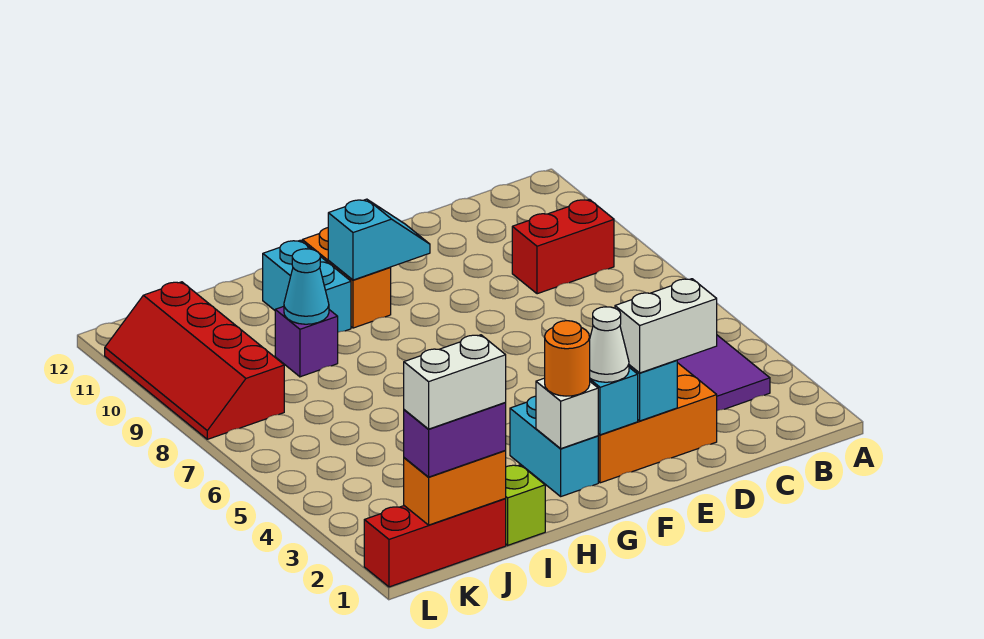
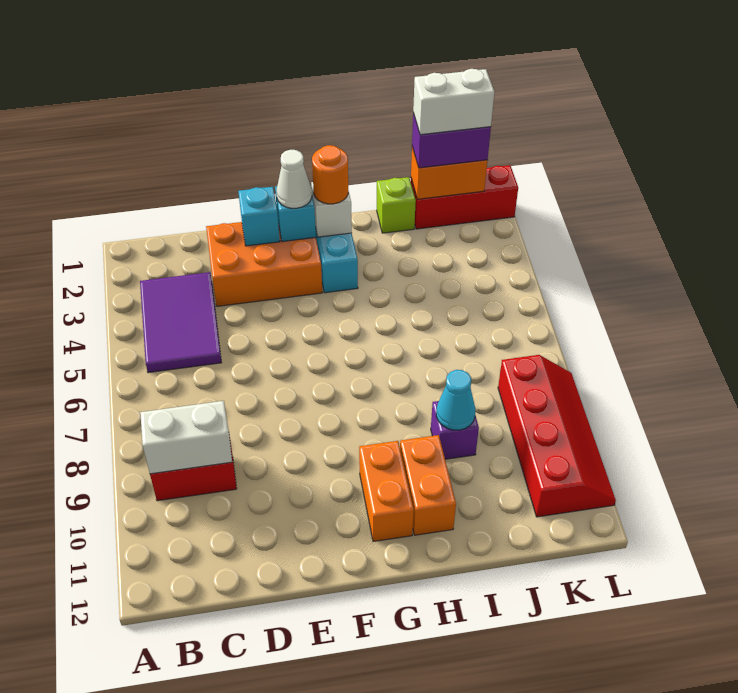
white brick D2:E2 level 3 -> white brick B9:C9 level 2
cyan slope F10:G10 level 2 top G -> none
cyan brick H10:H11 level 1 -> orange brick H10:H11 level 1

